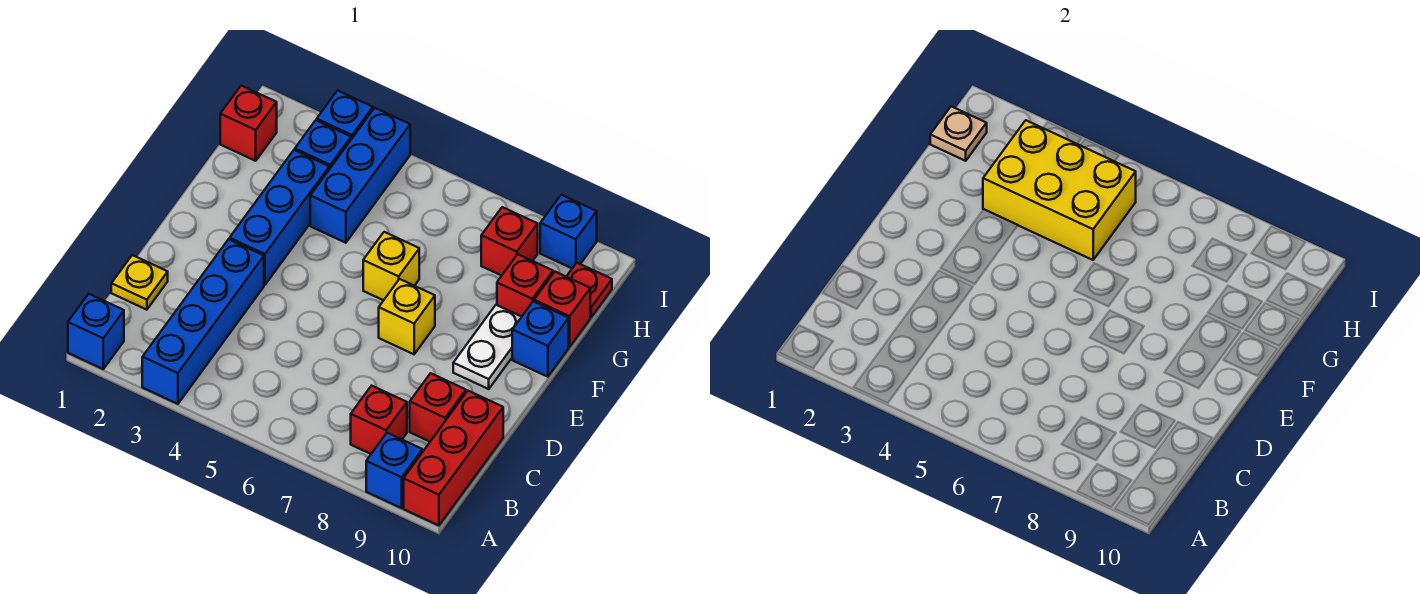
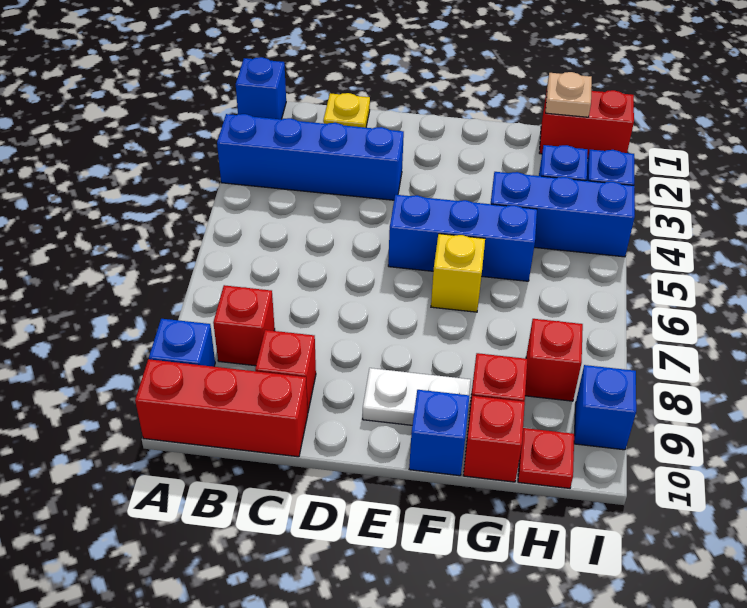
blue brick E3:G3 level 1 -> blue brick E5:G5 level 1
yellow brick E7 level 1 -> none
yellow brick G3:H5 level 2 -> none
red brick H1 level 1 -> red brick H1:I1 level 1

